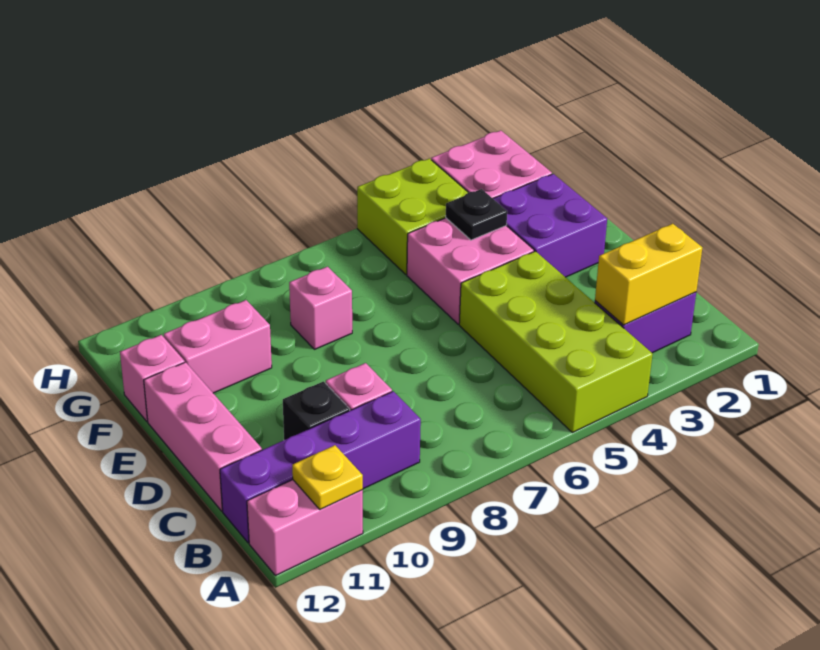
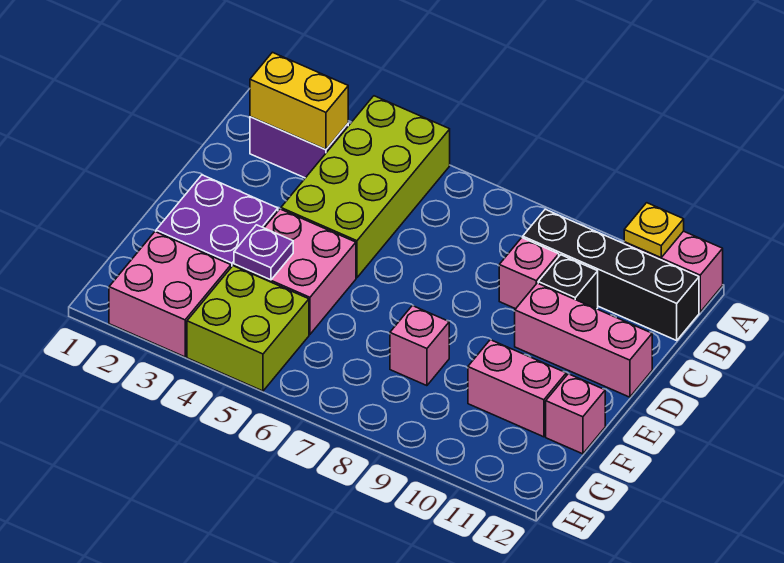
purple brick B9:B12 level 1 -> black brick B9:B12 level 1
pink brick C12:E12 level 1 -> pink brick D10:D12 level 1
black plate F4 level 2 -> purple plate F4 level 2

